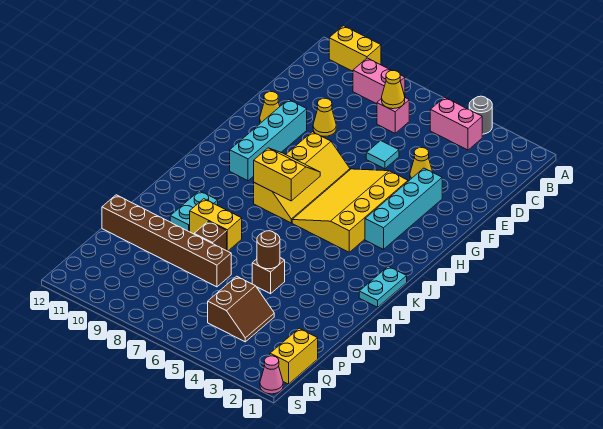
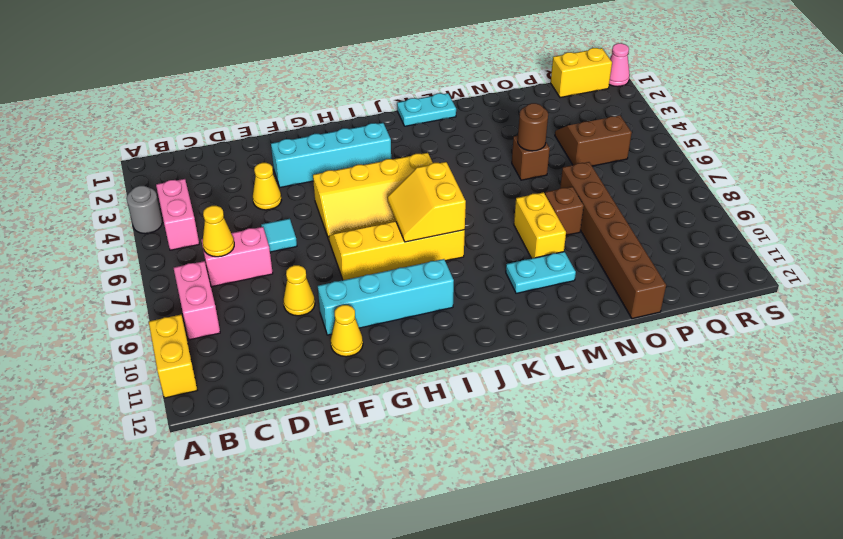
pink brick C7 level 1 -> pink brick C7:D7 level 1
yellow slope G4:J6 level 1 top 4 -> yellow slope G5:J6 level 1 top 5

